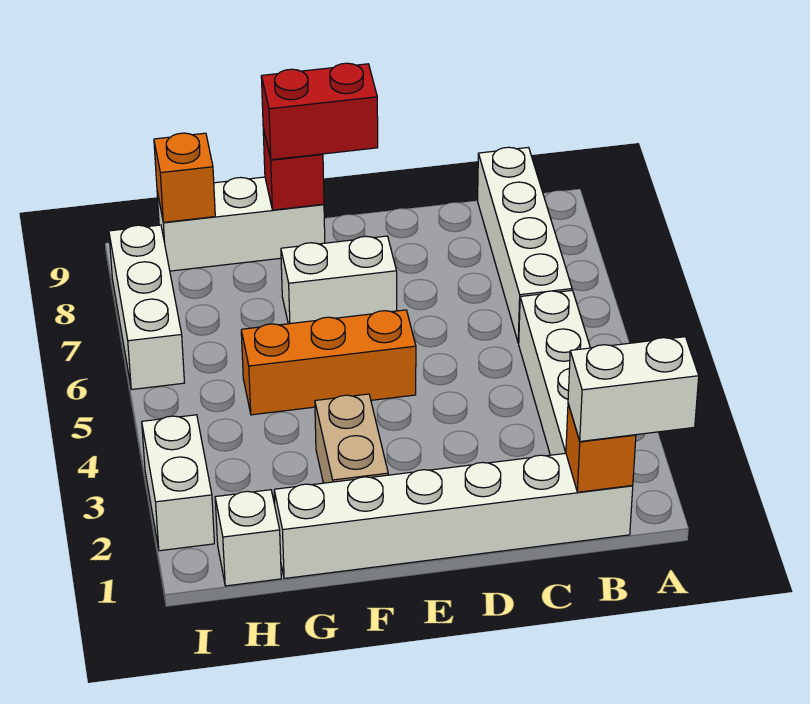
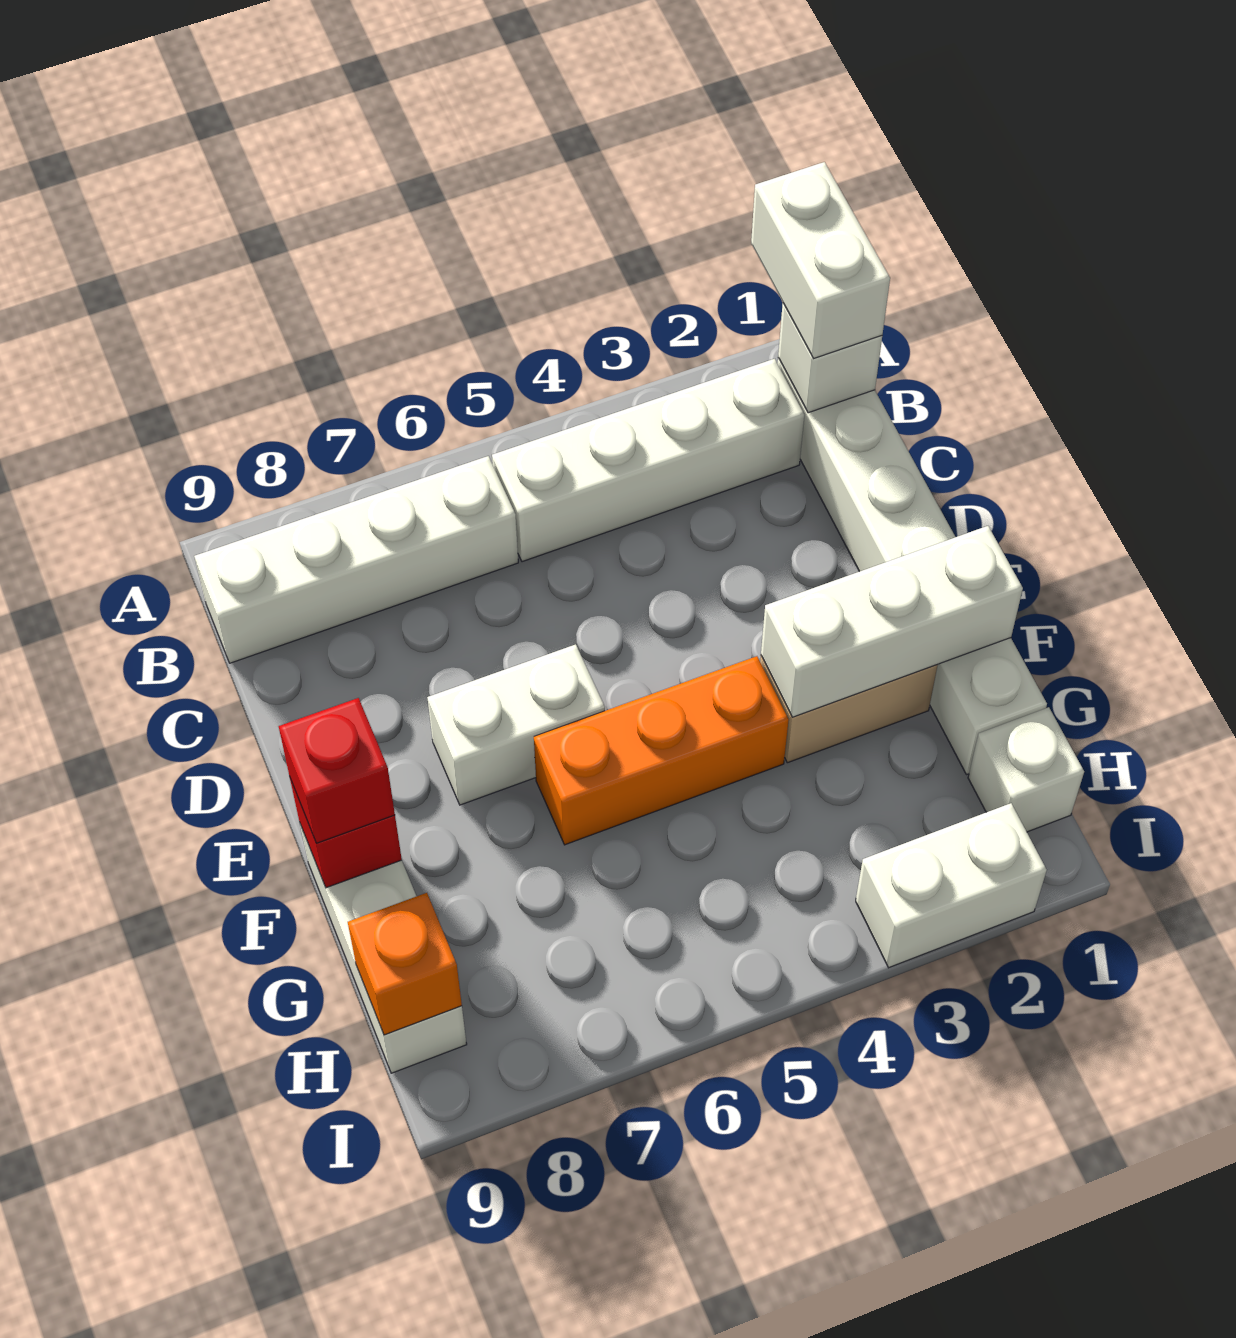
orange brick B1 level 2 -> white brick B1 level 2
orange brick E5:G5 level 1 -> orange brick F4:F6 level 1
white brick E7:F7 level 1 -> white brick E6:E7 level 1
red brick E9:F9 level 3 -> red brick F9 level 3
white brick I6:I8 level 1 -> white brick F1:F3 level 2

